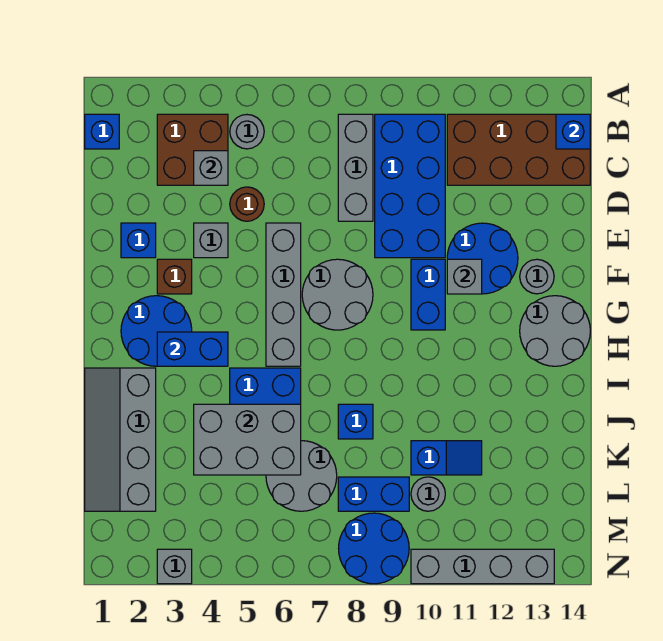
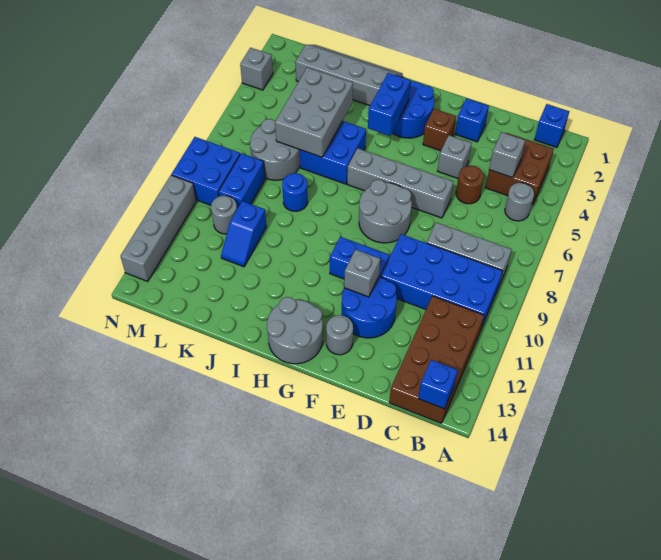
blue brick J8 level 1 -> blue round brick J8 level 1
blue round brick M8:N9 level 1 -> blue brick M8:N9 level 1

